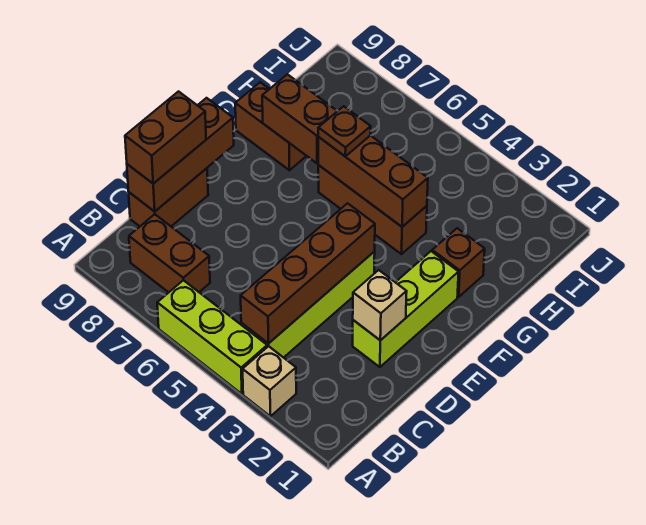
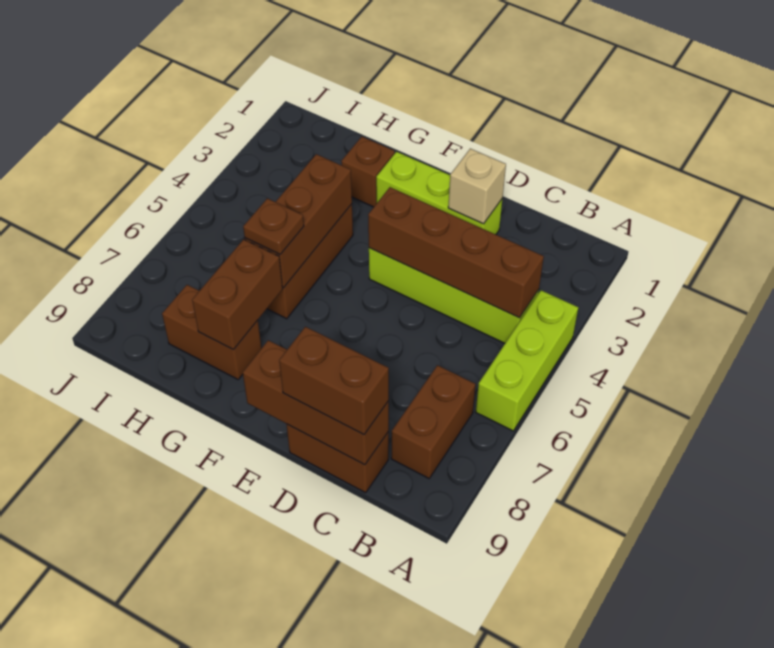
tan brick A3 level 1 -> none
brown brick G8:G9 level 1 -> brown brick G8:H8 level 1

